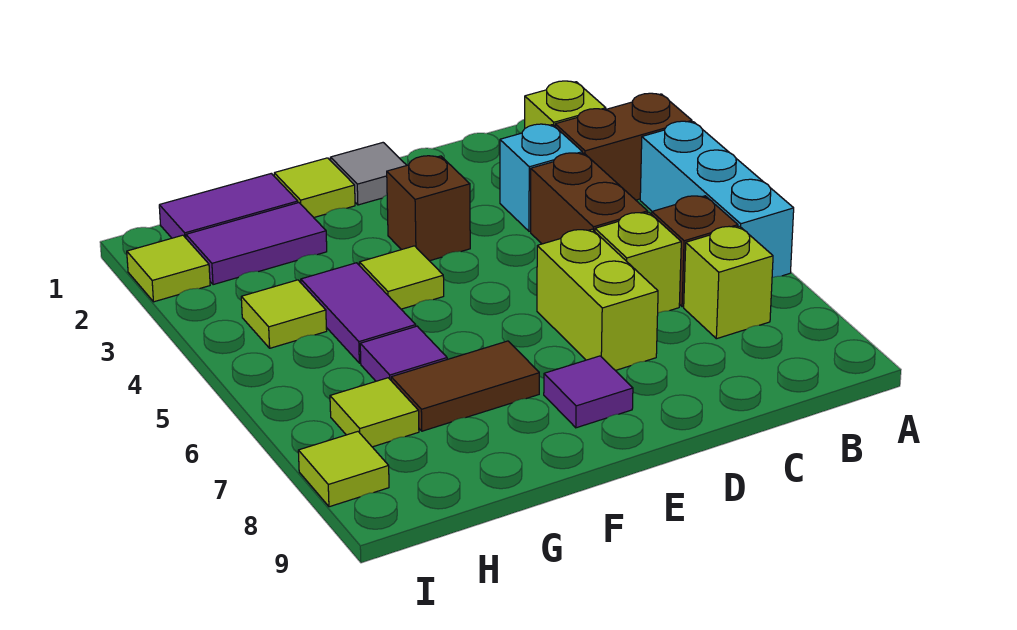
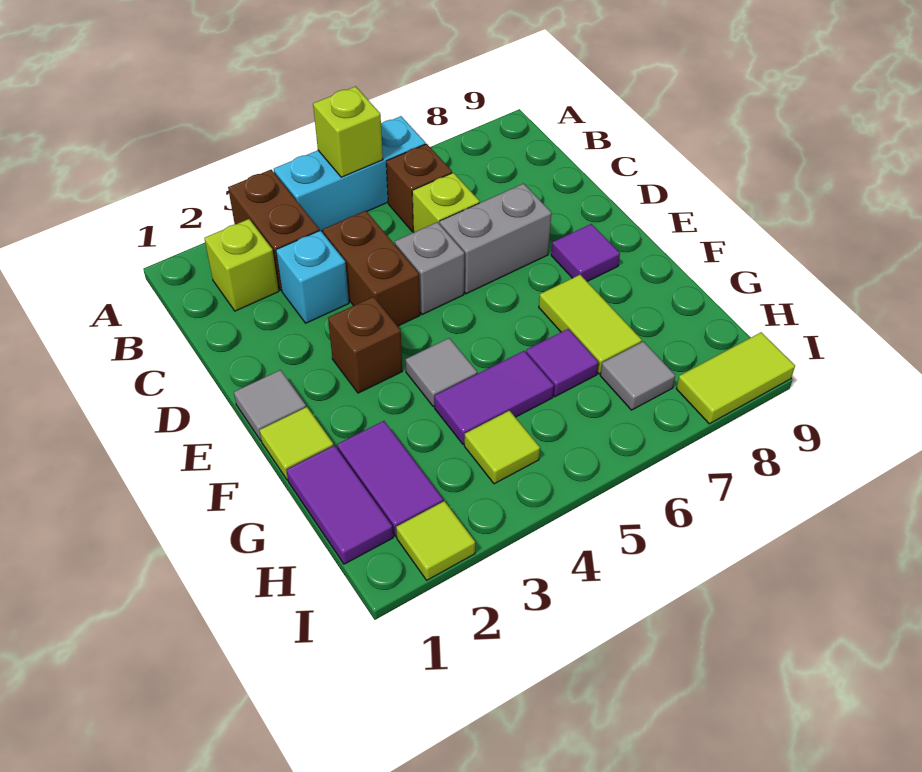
lime brick B7 level 1 -> lime brick A5 level 2
brown brick C4:C5 level 1 -> brown brick C4:D4 level 1
none -> grey brick D5 level 1
lime brick D6:D7 level 1 -> grey brick D6:D7 level 1
lime tile F4 level 1 -> grey tile F4 level 1
brown tile F7:G7 level 1 -> lime tile F7:G7 level 1
lime tile H7 level 1 -> grey tile H7 level 1
lime tile I8 level 1 -> lime tile I8:I9 level 1

